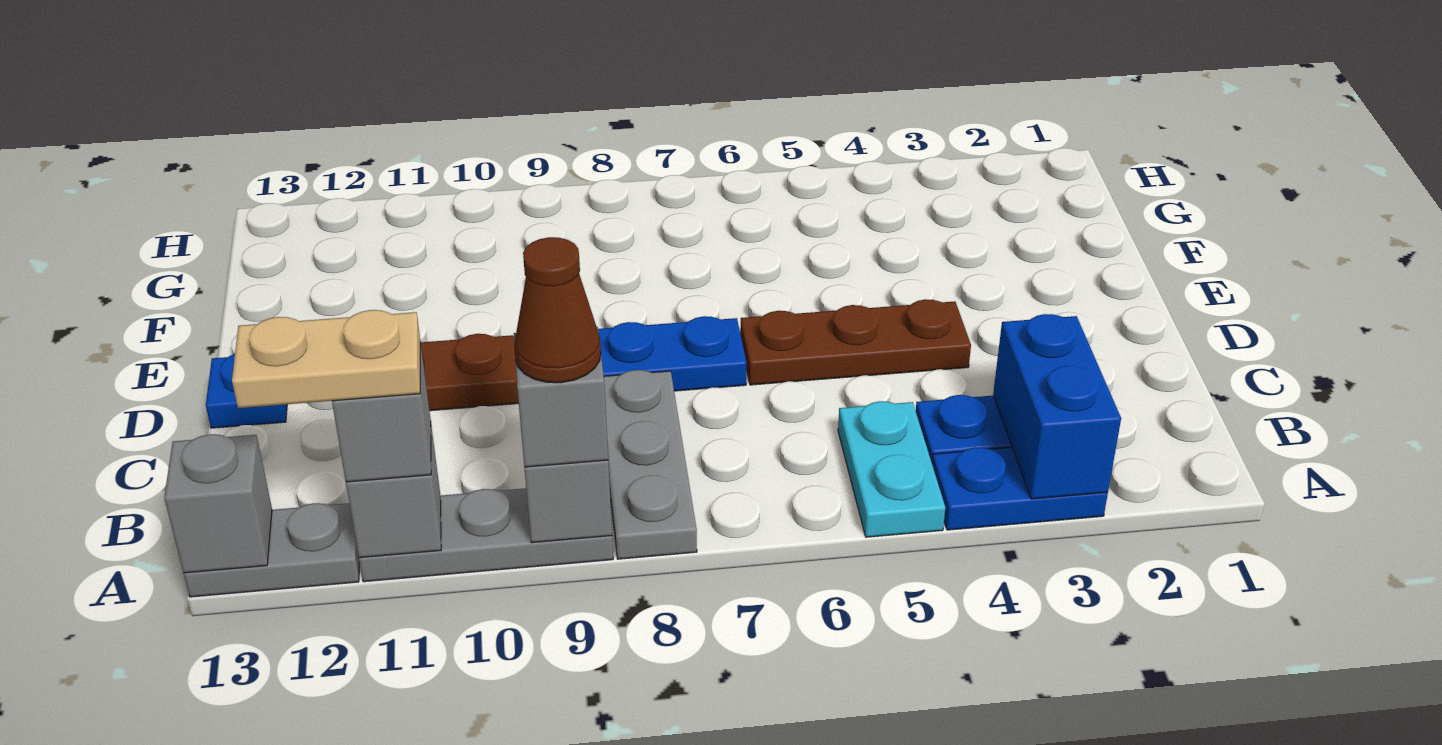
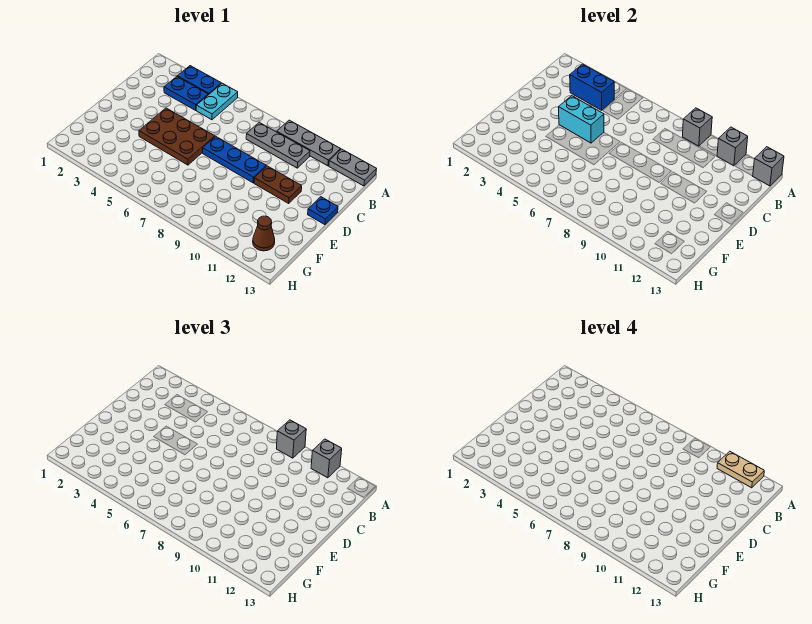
blue brick A3:B3 level 2 -> blue brick B3:B4 level 2
grey plate A8:C8 level 1 -> grey plate B8:B10 level 1
brown cone A9 level 4 -> brown cone G12 level 1
brown plate D4:D6 level 1 -> brown plate D4:E6 level 1
none -> cyan brick D4:D5 level 2

